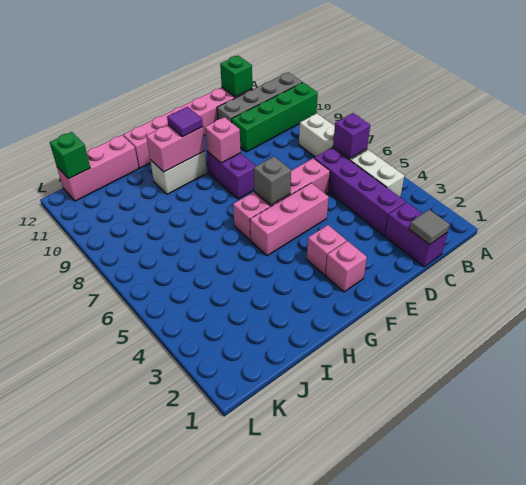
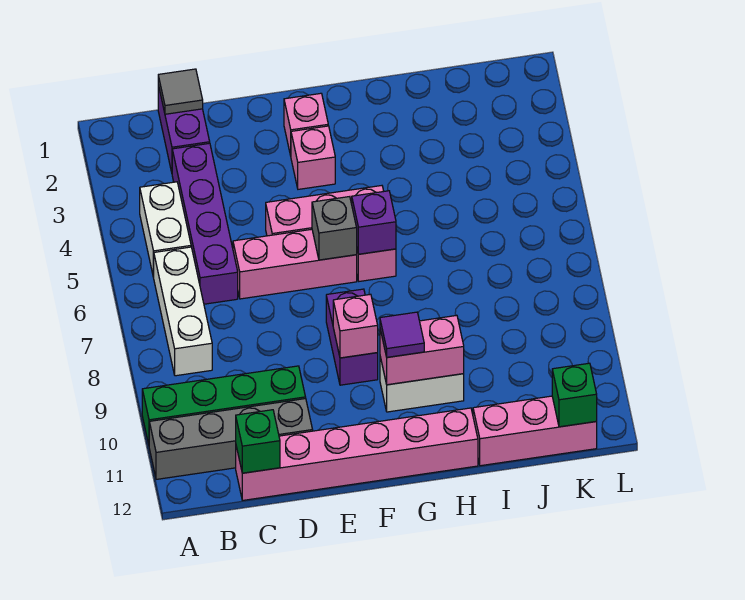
purple brick B6 level 2 -> purple brick G6 level 2

